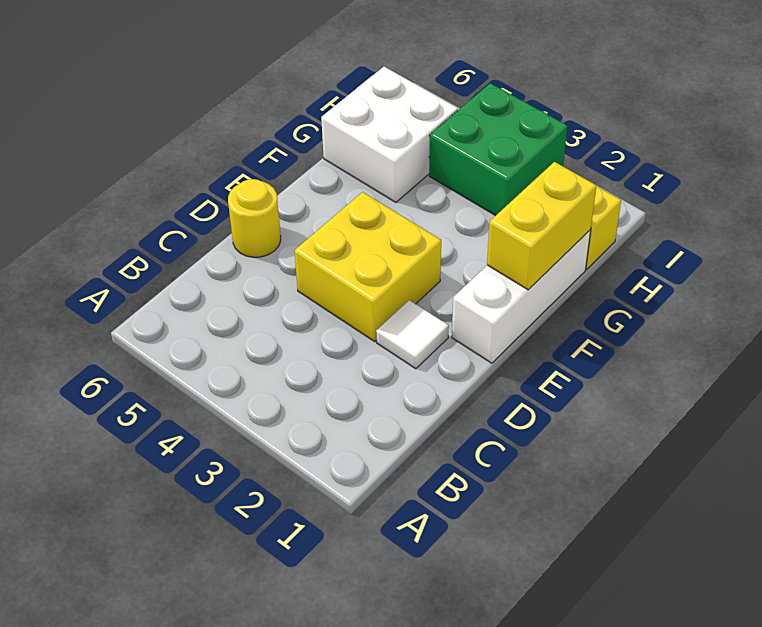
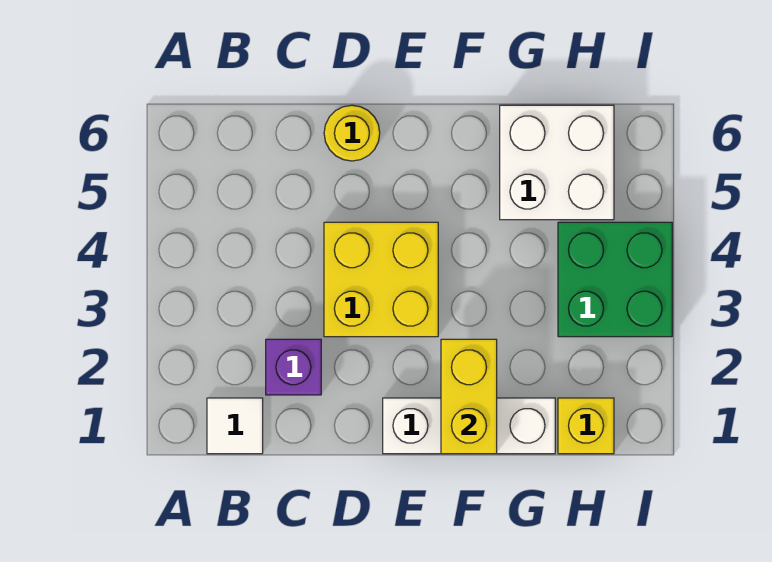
none -> purple brick C2 level 1
white tile D2 level 1 -> white tile B1 level 1
yellow brick F1:G1 level 2 -> yellow brick F1:F2 level 2

